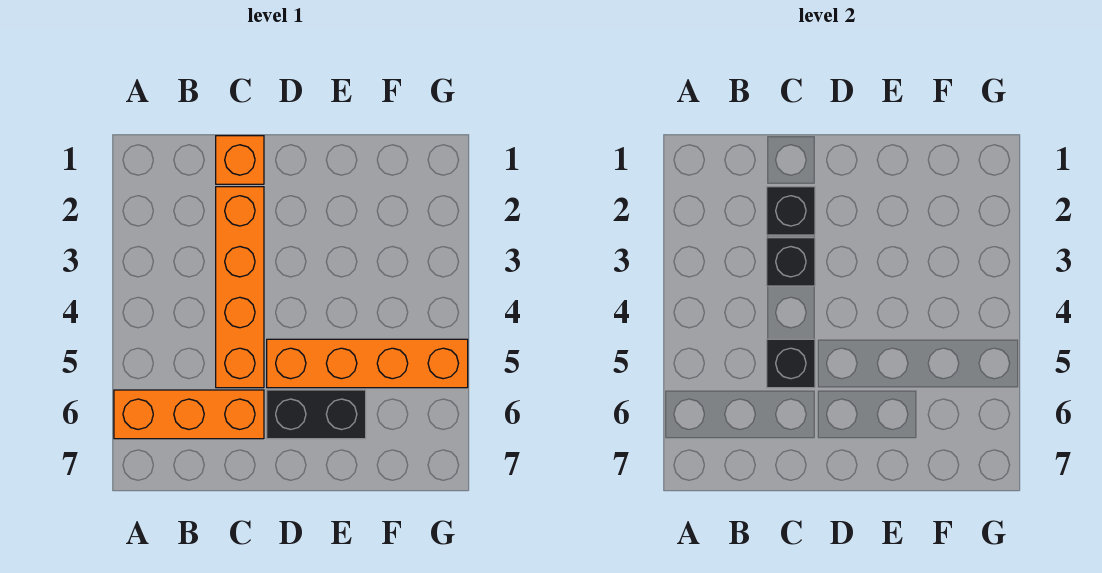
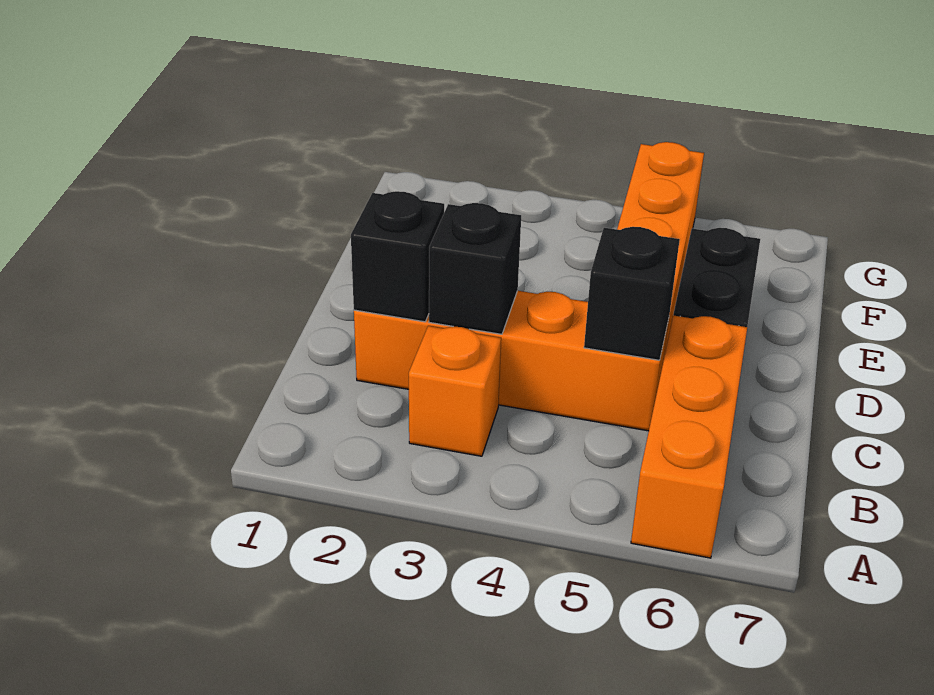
orange brick C1 level 1 -> orange brick B3 level 1

